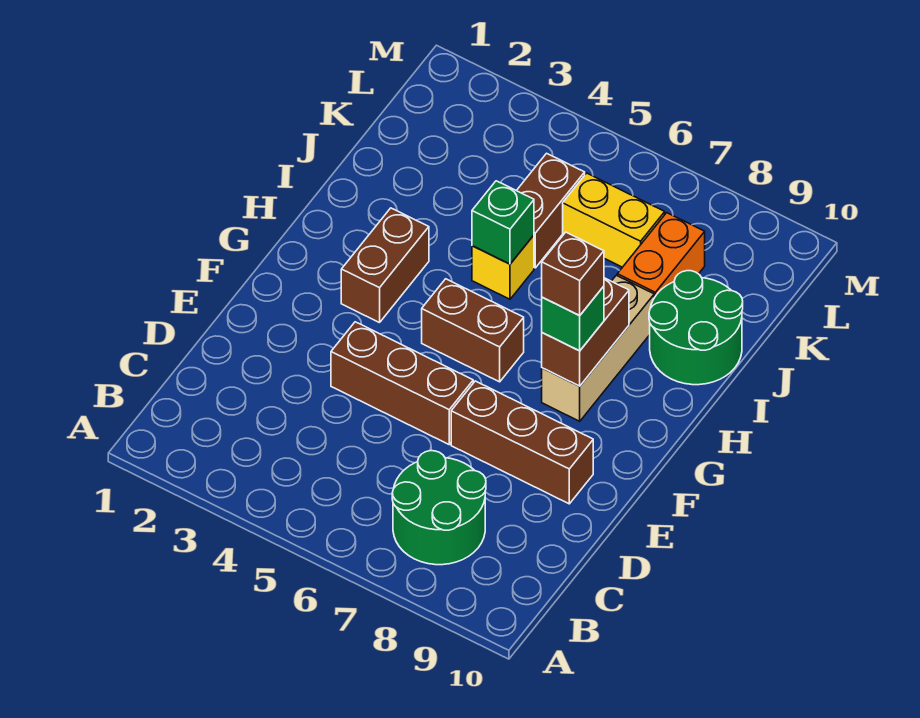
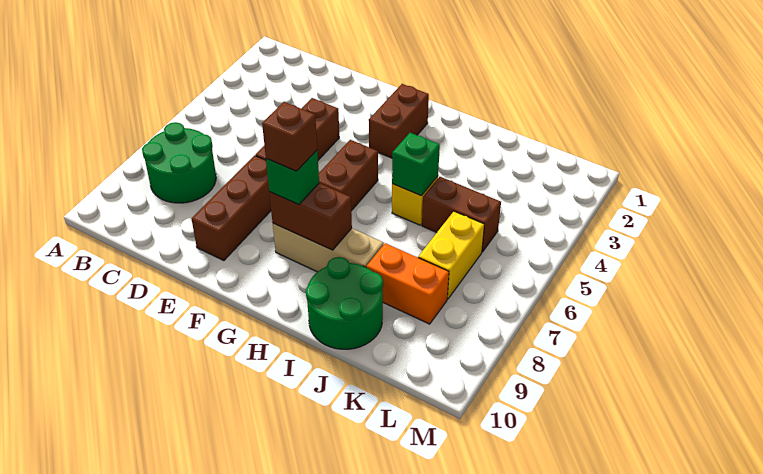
brown brick G3:H3 level 1 -> brown brick G2:G3 level 1

